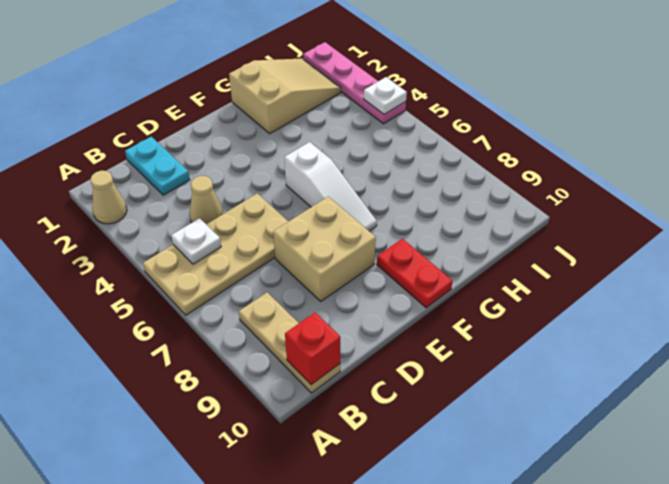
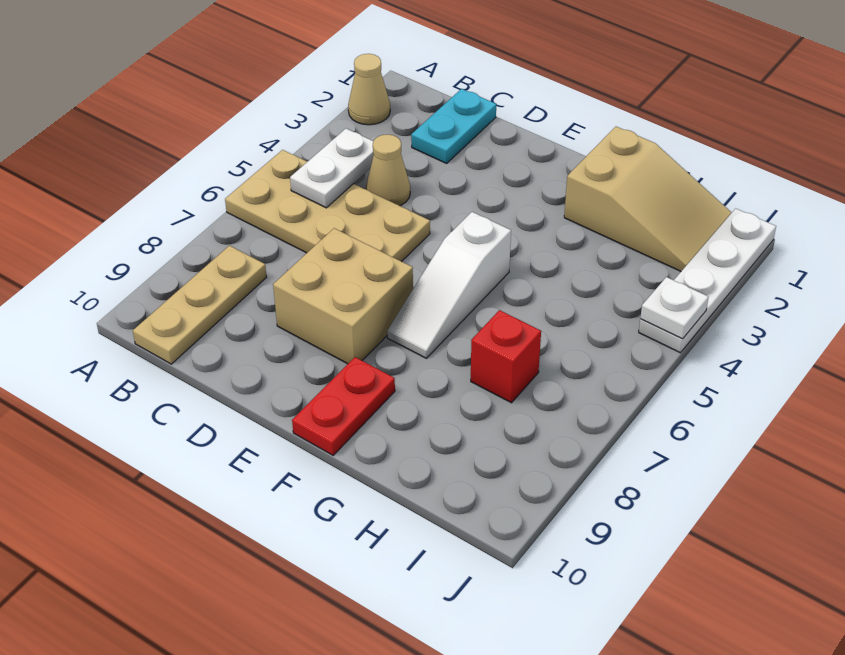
white plate B5 level 2 -> white plate B4:B5 level 2
red brick B10 level 2 -> red brick H7 level 1
pink plate J1:J4 level 1 -> white plate J1:J4 level 1

